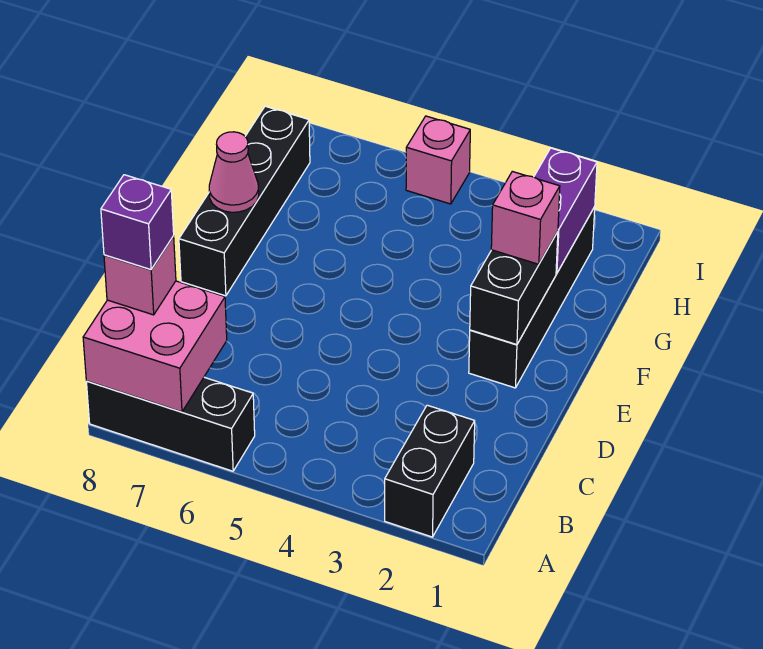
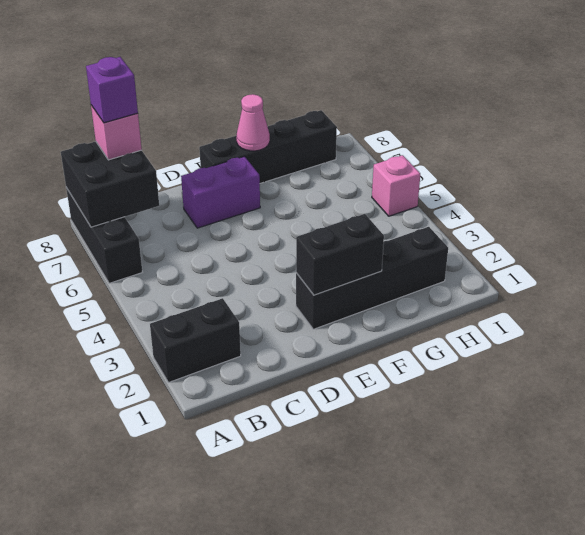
pink brick A7:B8 level 2 -> black brick A7:B8 level 2
pink brick F2 level 3 -> none
purple brick G2:H2 level 2 -> purple brick D7:E7 level 1

